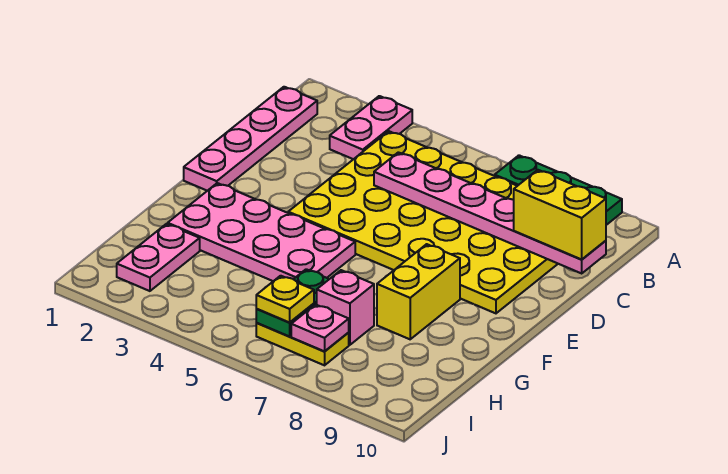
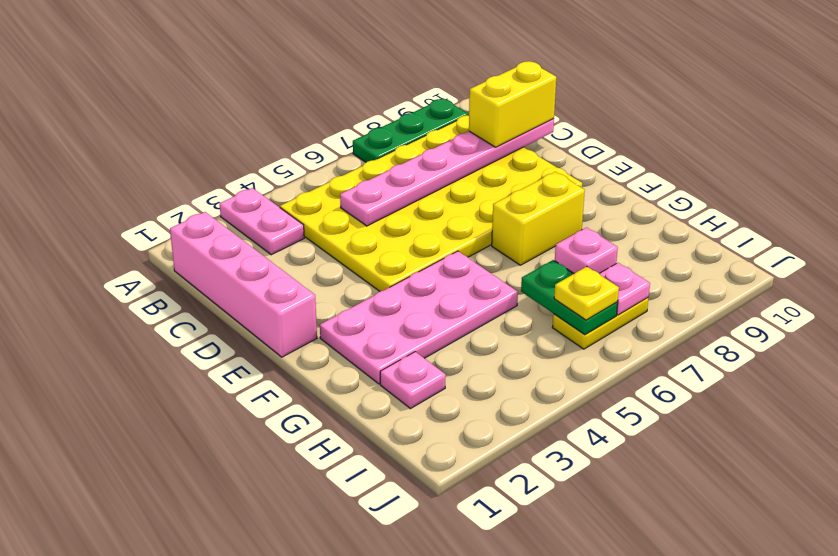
pink plate B1:E1 level 1 -> pink brick B1:E1 level 1
yellow brick F8:G8 level 1 -> yellow brick F7:F8 level 1
pink plate H2:I2 level 1 -> pink plate H2 level 1

